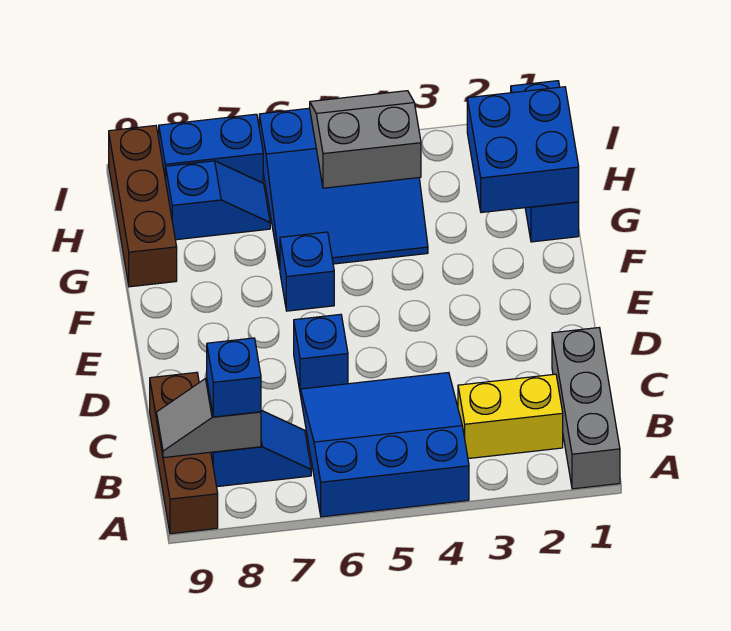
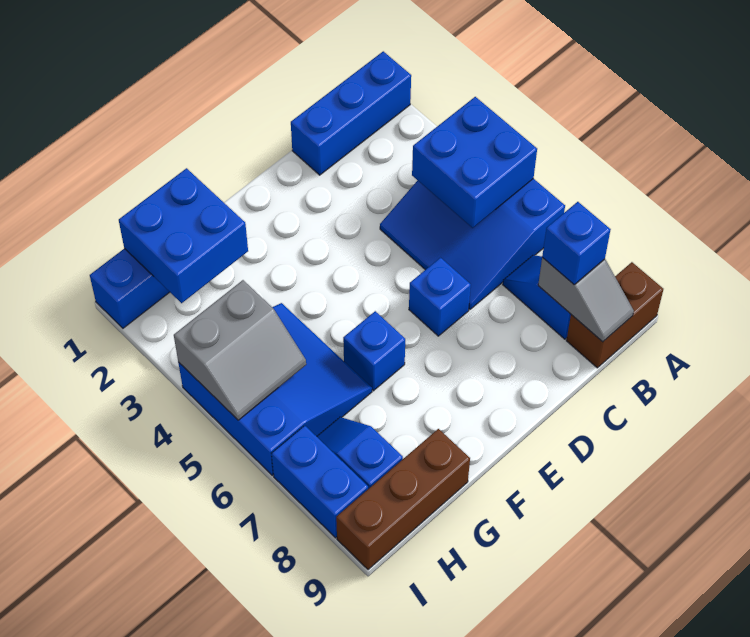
grey brick A1:C1 level 1 -> blue brick A1:C1 level 1
none -> blue brick A4:B5 level 2
brown brick A9:C9 level 1 -> brown brick A9:B9 level 1
yellow brick B2:B3 level 1 -> none
grey slope H4:I5 level 2 top H -> grey slope H4:I5 level 2 top 4

